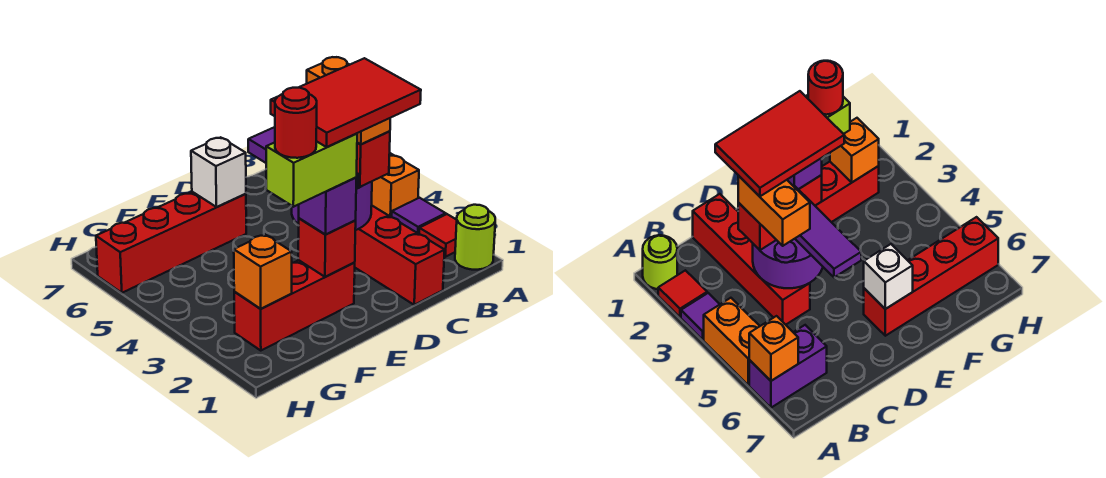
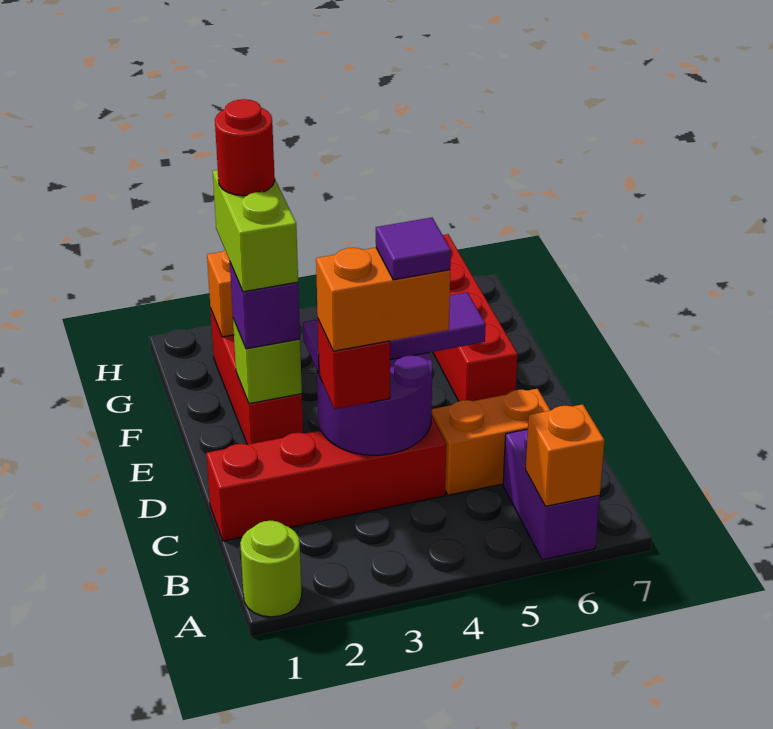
red tile A2 level 1 -> none
purple tile A3 level 1 -> purple tile C4 level 5
orange brick A4:A5 level 1 -> orange brick C5:C6 level 1
red tile C2:E3 level 5 -> none
red brick E2 level 2 -> lime brick E2 level 2
white brick E6 level 2 -> none

